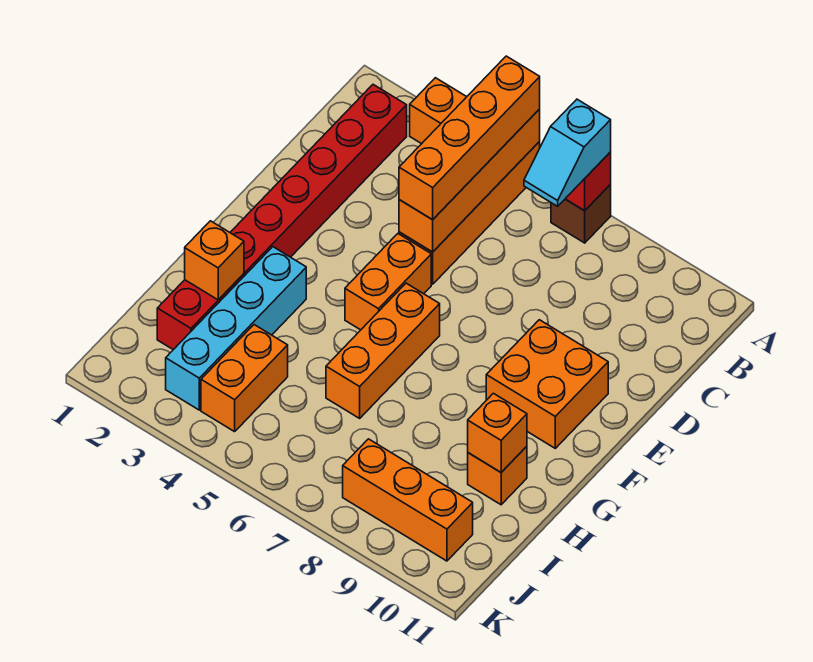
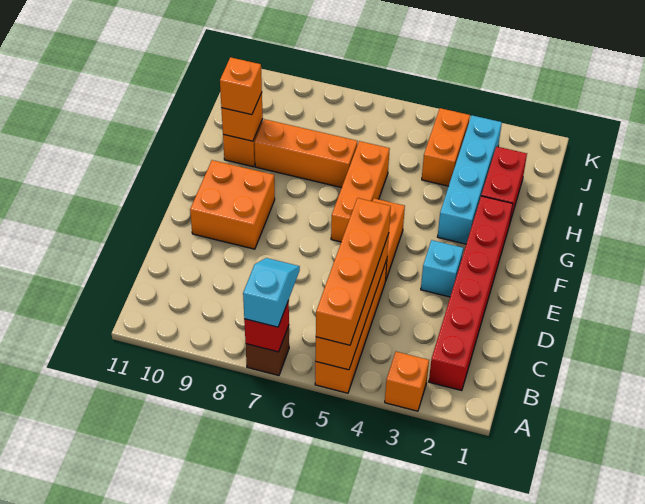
none -> cyan brick E3 level 1
orange brick H2 level 2 -> orange brick H10 level 3
orange brick J8:J10 level 1 -> orange brick H7:H9 level 1

